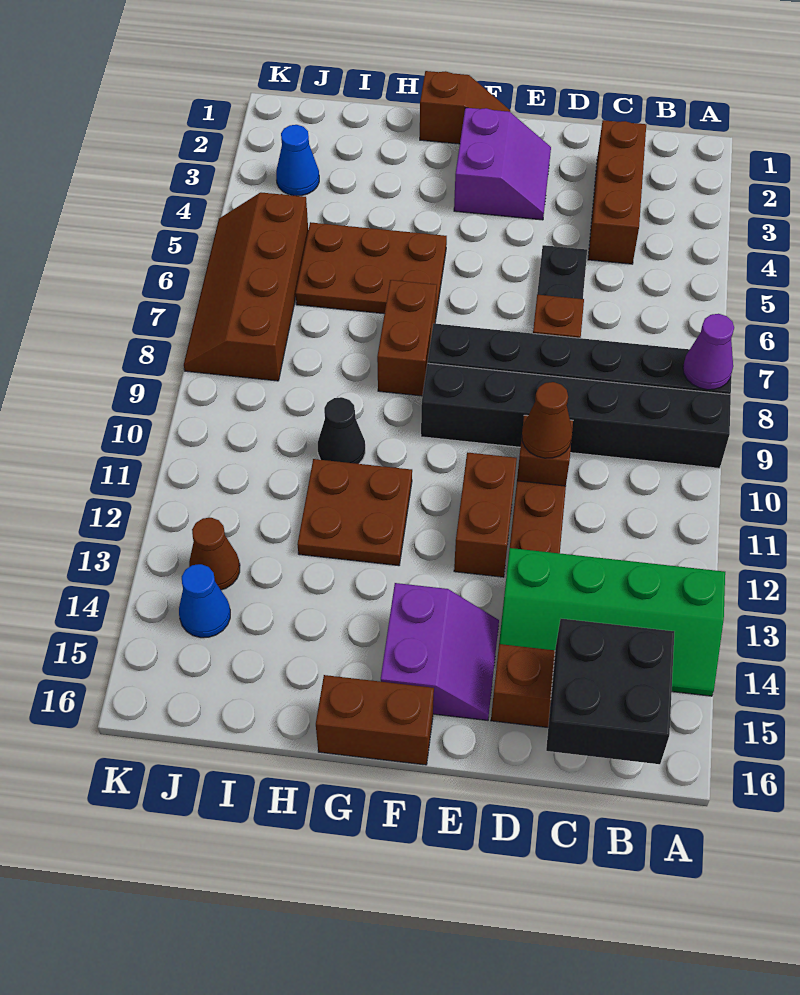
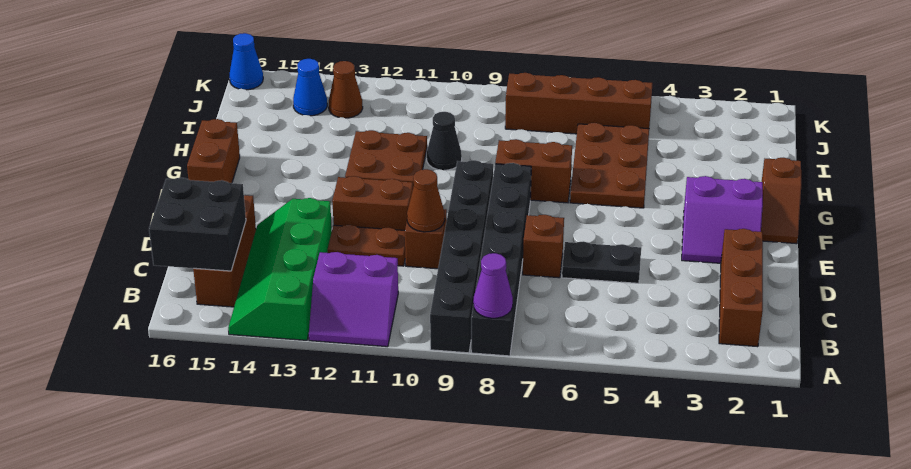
brown brick C2:C4 level 1 -> brown brick B2:D2 level 1
purple slope E14:F15 level 1 top F -> purple slope A11:B12 level 1 top B
blue cone J3 level 1 -> blue cone K16 level 1

